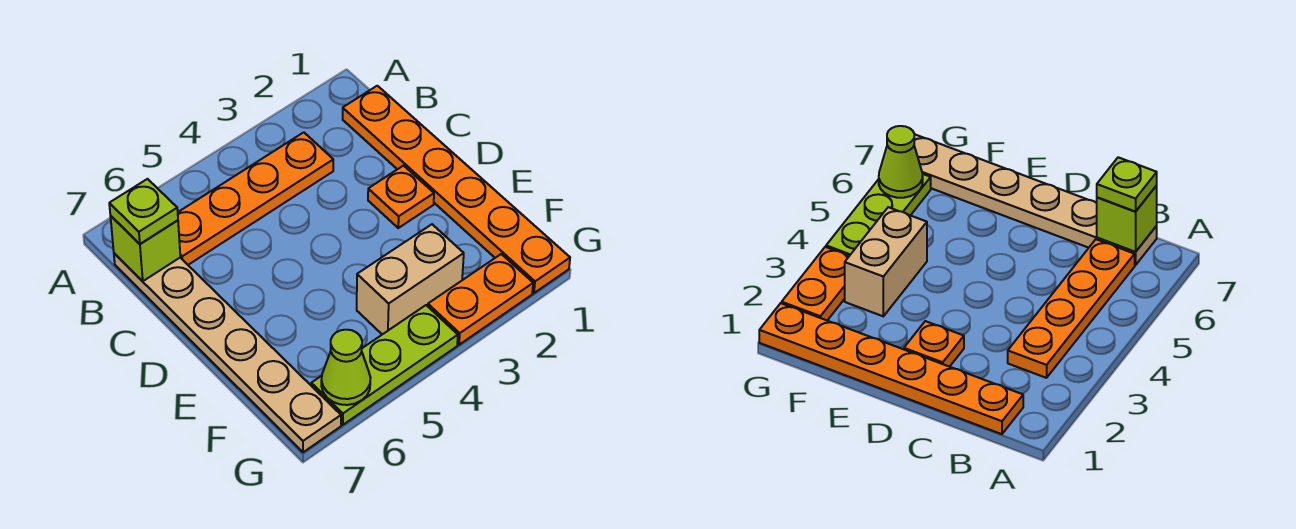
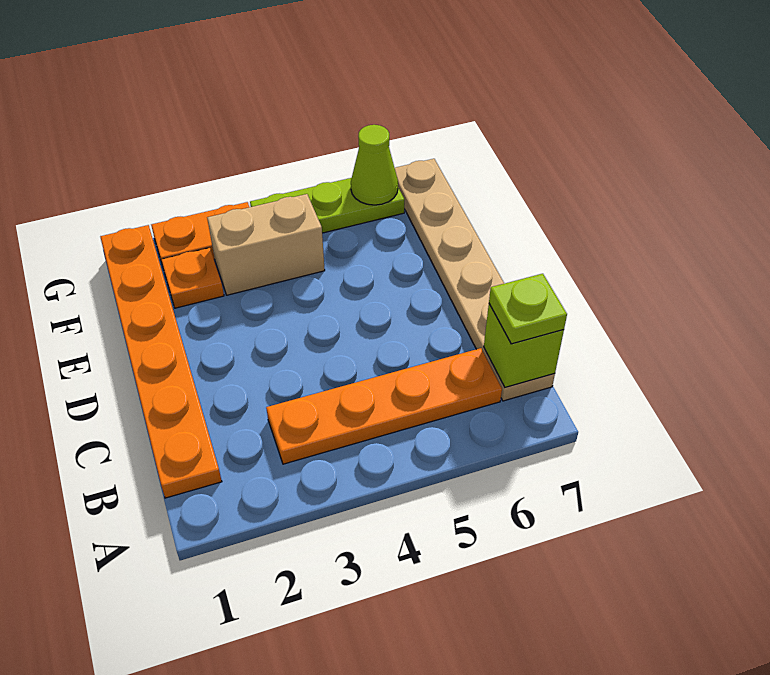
orange plate D2 level 1 -> orange plate F2 level 1

